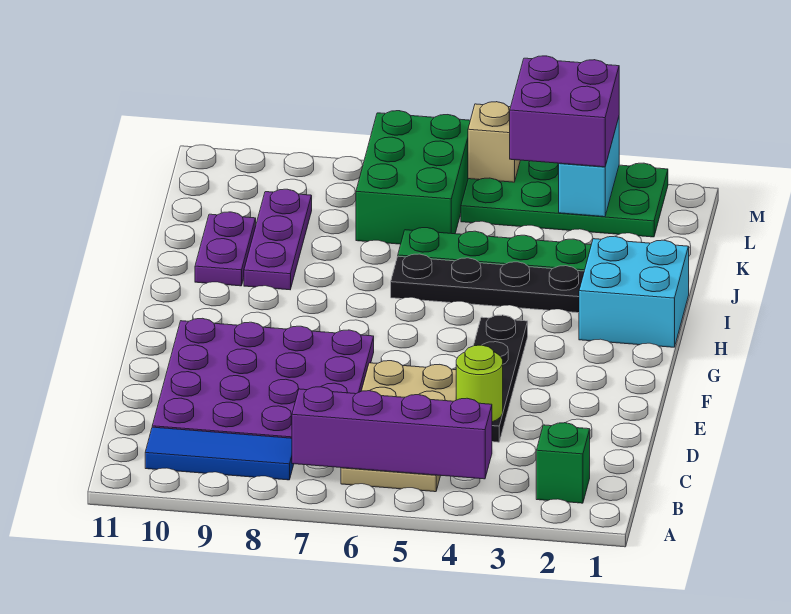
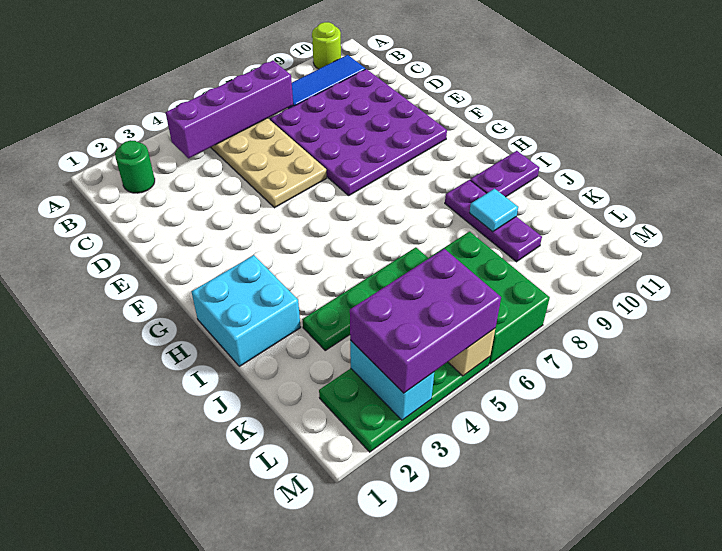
green brick B2 level 1 -> green round brick B2 level 1
black plate D4:G4 level 1 -> none
lime round brick D4 level 2 -> lime round brick A10 level 1
black plate I3:I6 level 1 -> none
purple plate I10:J10 level 1 -> purple plate I10:I11 level 1
none -> cyan tile J9 level 2
purple brick L3:M4 level 3 -> purple brick L3:M5 level 3

